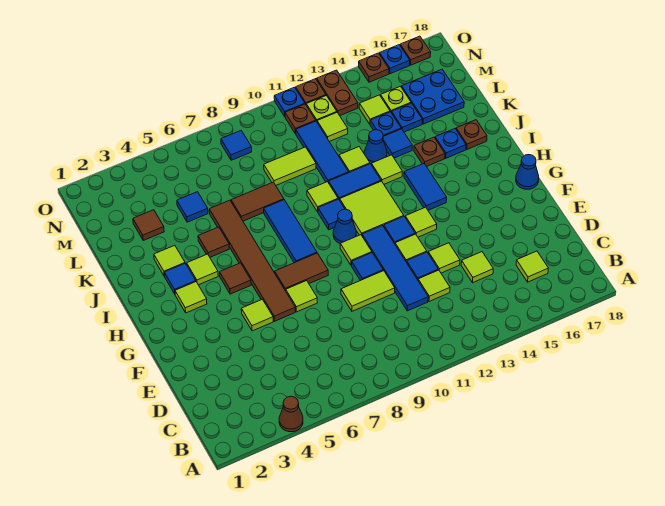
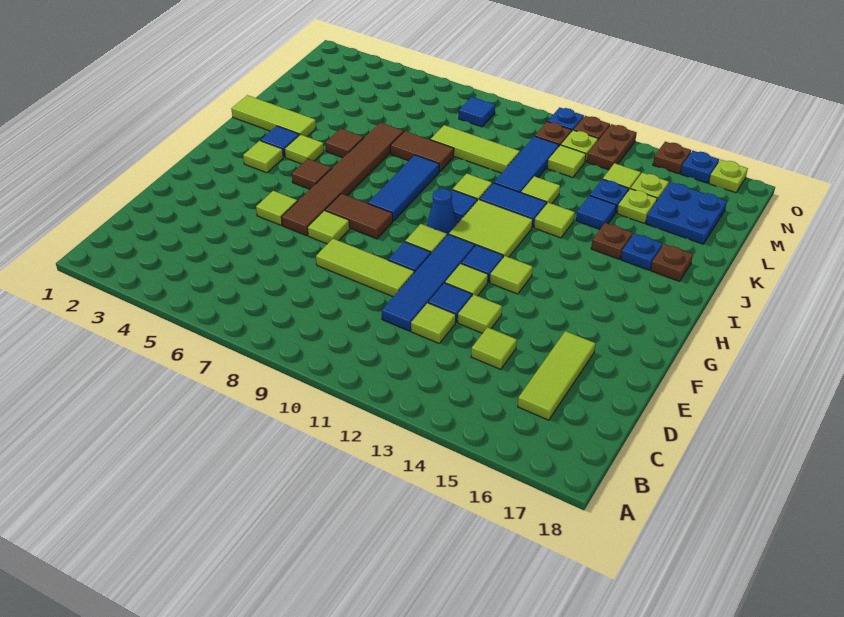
brown cone A4 level 1 -> none
lime tile C16 level 1 -> lime tile C16:E16 level 1
lime tile E9:E10 level 1 -> lime tile E8:E10 level 1
blue cone G18 level 1 -> none
blue tile H14:I14 level 1 -> none
lime tile J3 level 1 -> lime tile J1:J3 level 1
blue cone K13 level 1 -> none
brown tile L3 level 1 -> none
blue tile L5 level 1 -> none
lime tile L9:L10 level 1 -> lime tile L8:L10 level 1
blue plate L15 level 1 -> lime plate L15 level 1
brown plate O17 level 1 -> lime plate O17 level 1

